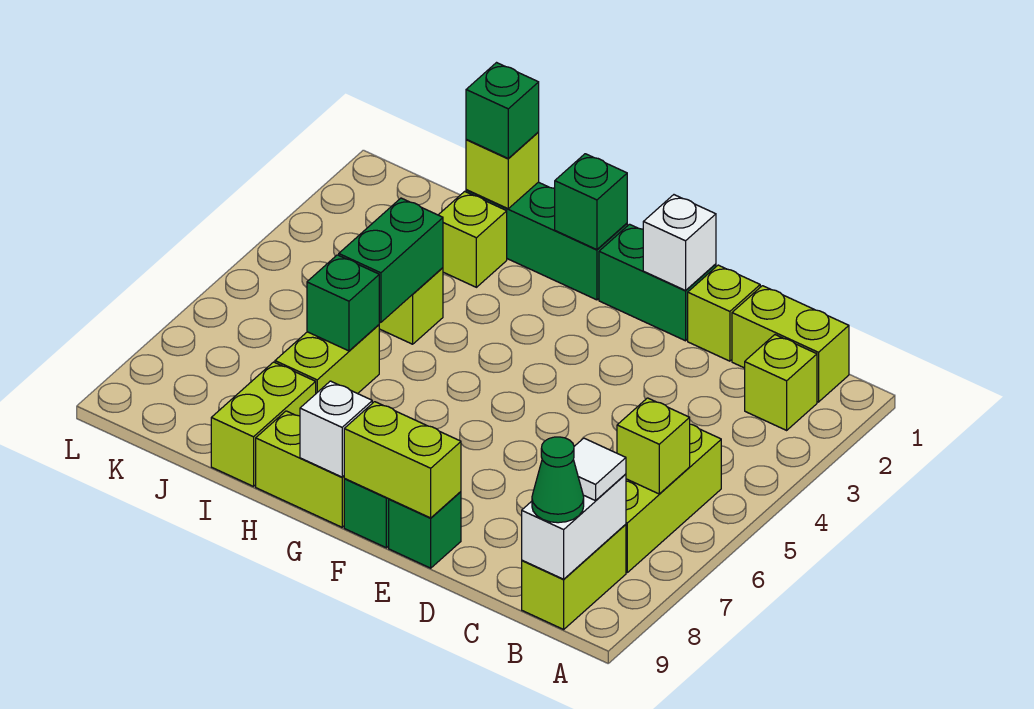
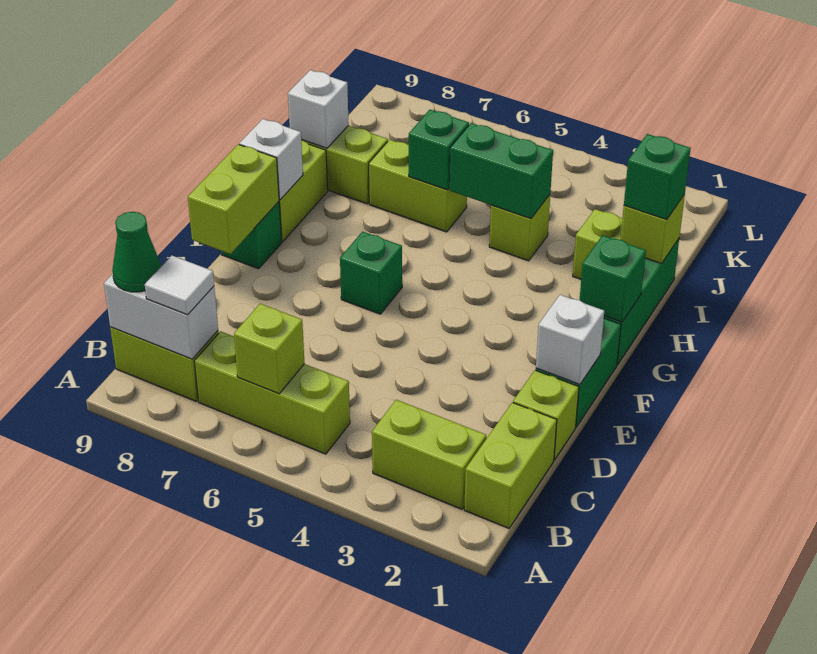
lime brick B2 level 1 -> lime brick B2:B3 level 1
green brick E9 level 1 -> green brick F6 level 1
none -> white brick I9 level 2

